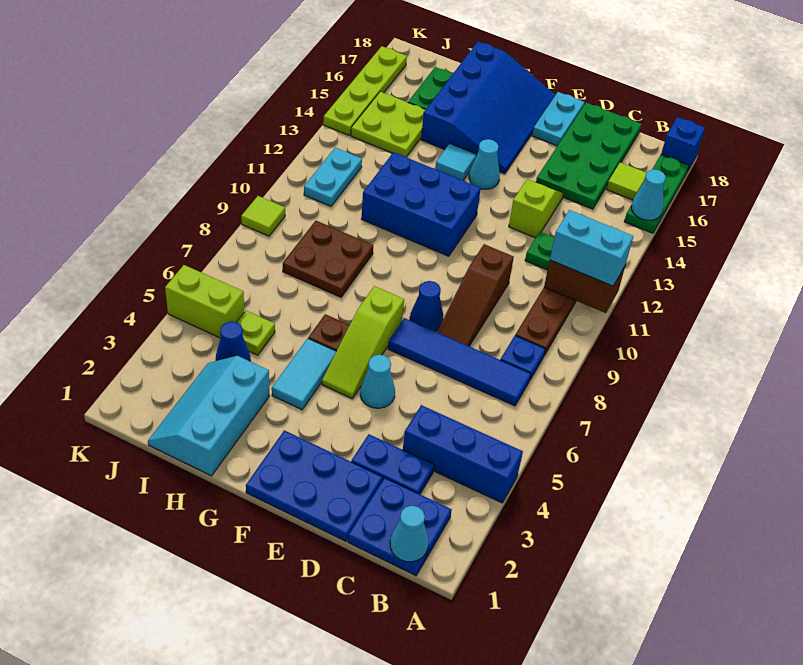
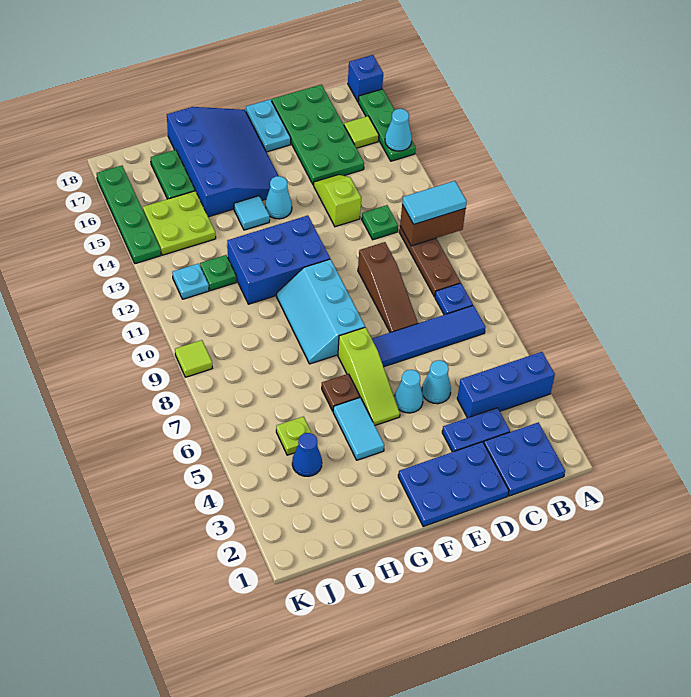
cyan brick A11:B11 level 3 -> cyan tile A11:B11 level 3
cyan cone B1 level 2 -> cyan cone D5 level 1
blue cone E8 level 1 -> none
cyan slope H1:I3 level 1 top H -> cyan slope F8:G10 level 1 top F
brown plate H8:I9 level 1 -> none
none -> green plate I12 level 1
lime brick J5:K5 level 1 -> none
cyan plate J11:J12 level 1 -> cyan plate J12 level 1
lime plate K14:K17 level 1 -> green plate K14:K17 level 1

